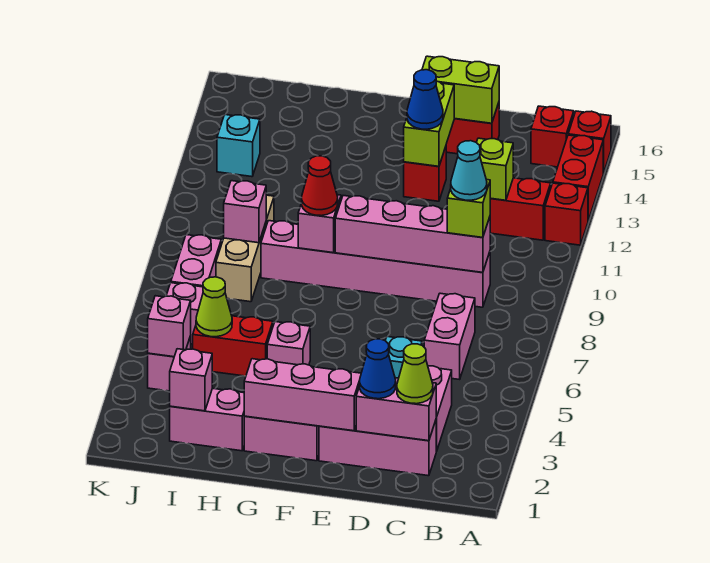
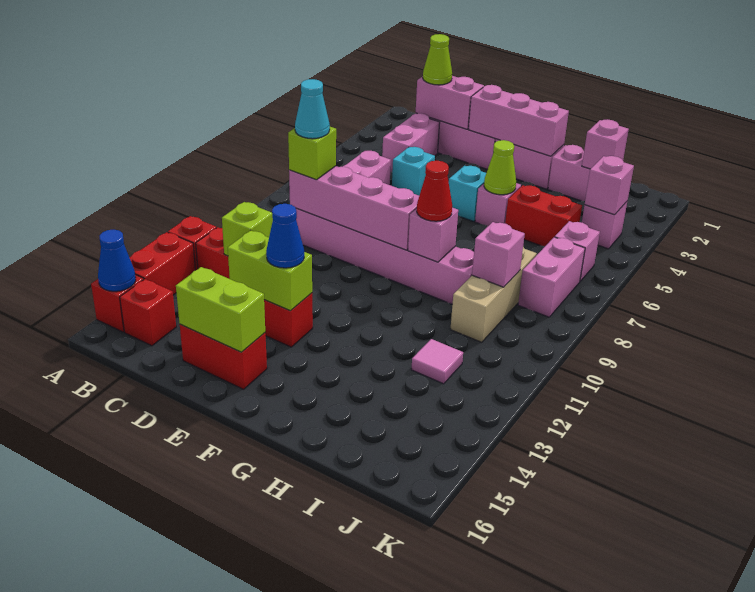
blue cone D2 level 3 -> blue cone A15 level 2
lime brick E13:E14 level 2 -> lime brick D13:E13 level 2
lime cone I5 level 2 -> lime cone G5 level 2
none -> pink tile I12 level 1
cyan brick J13 level 1 -> cyan brick F5 level 1

